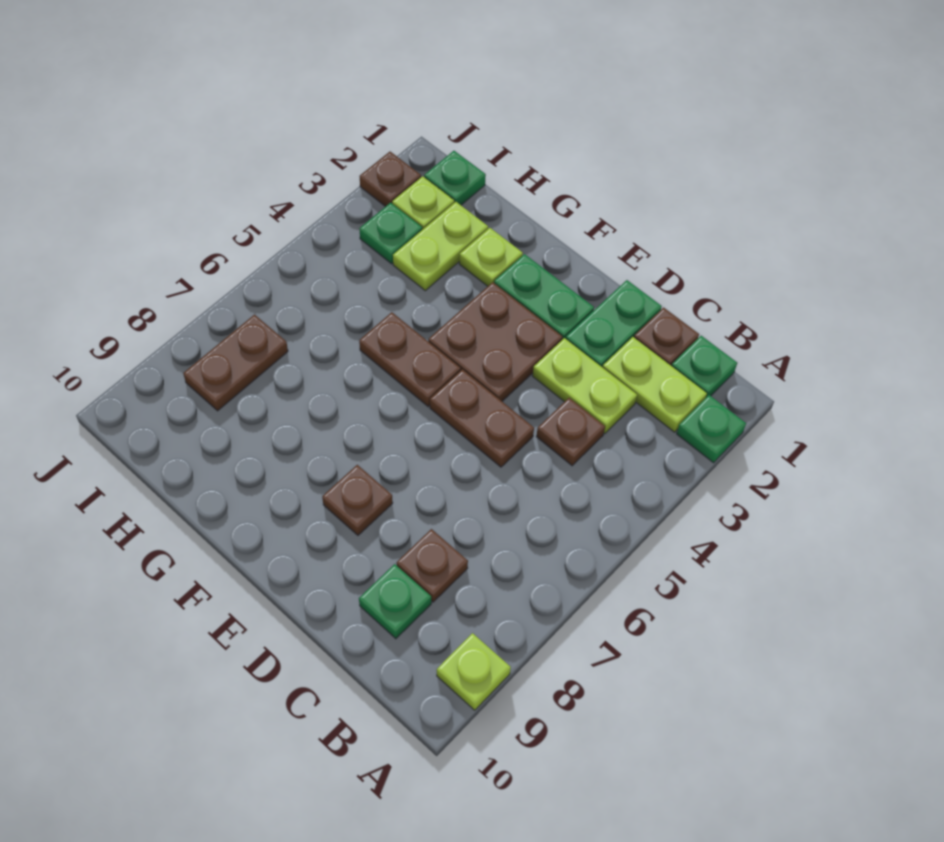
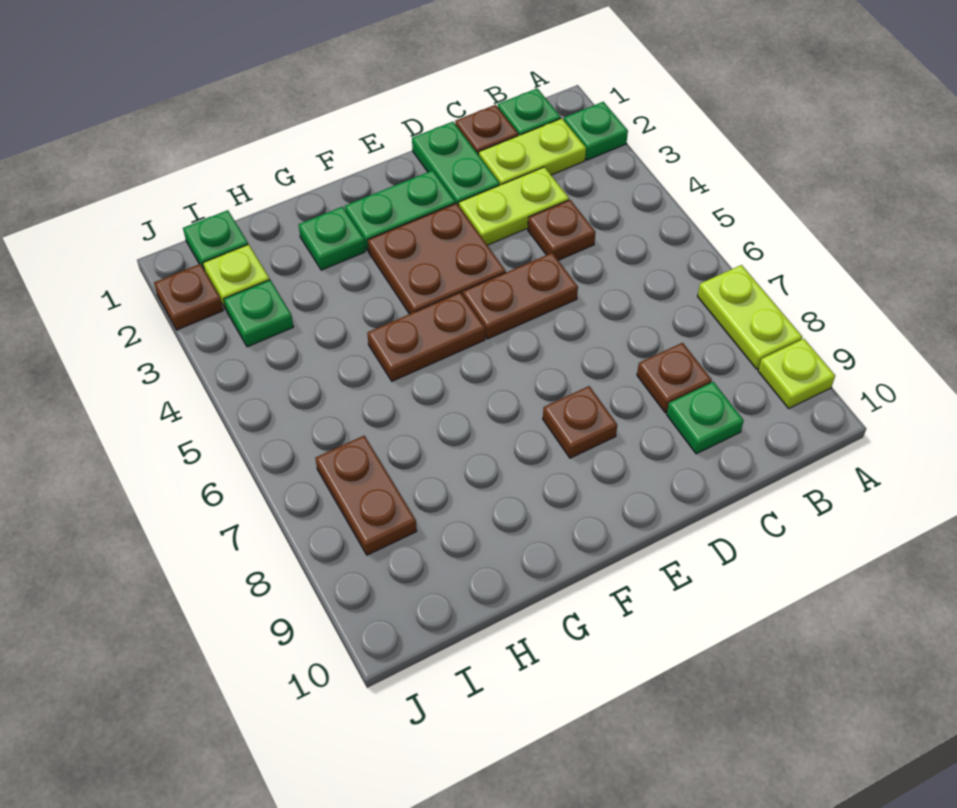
lime plate G2 level 1 -> green plate G2 level 1
lime plate H2:H3 level 1 -> lime plate A7:A8 level 1

